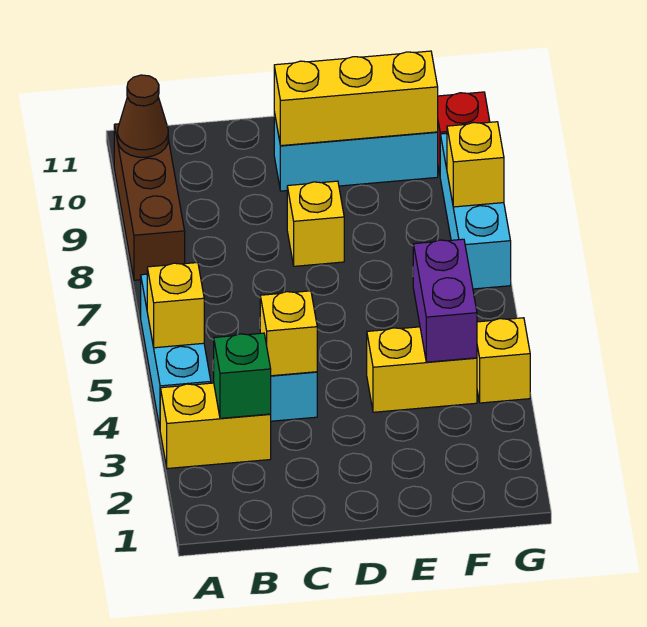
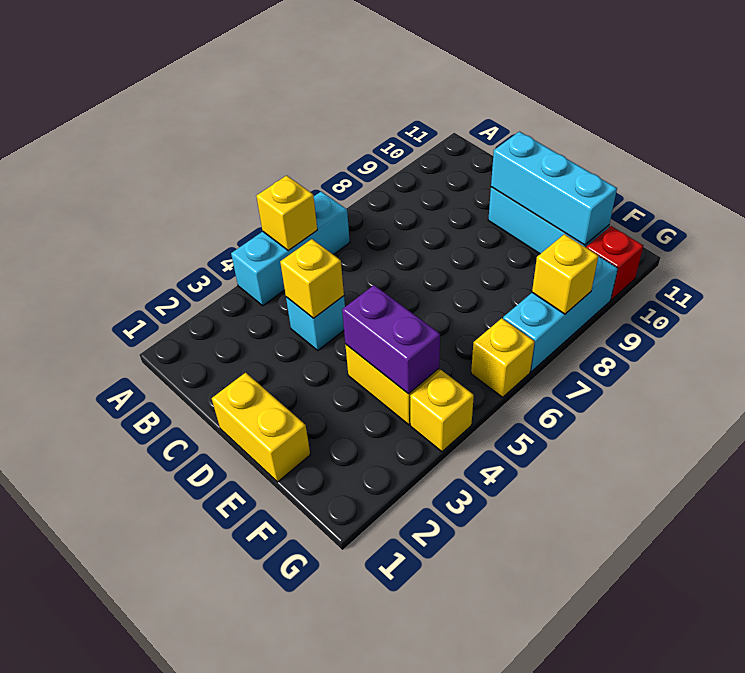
yellow brick A3:B3 level 1 -> yellow brick D1:E1 level 1
brown brick A8:A10 level 1 -> none
brown cone A10 level 2 -> none
green brick B3 level 2 -> none
yellow brick D8 level 1 -> yellow brick G6 level 1
yellow brick D10:F10 level 2 -> cyan brick D10:F10 level 2
purple brick F4:F5 level 2 -> purple brick E4:F4 level 2

